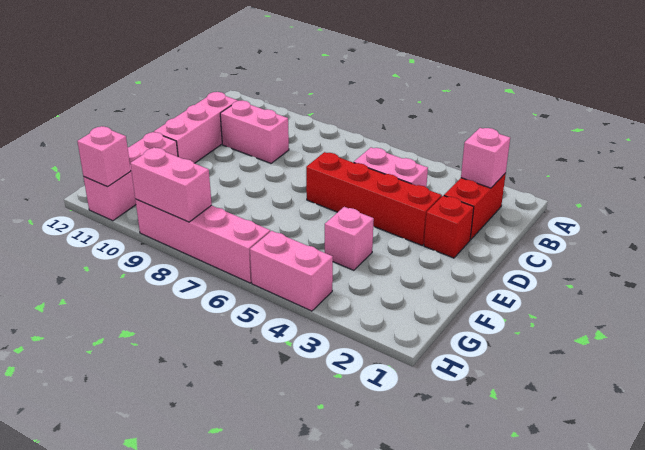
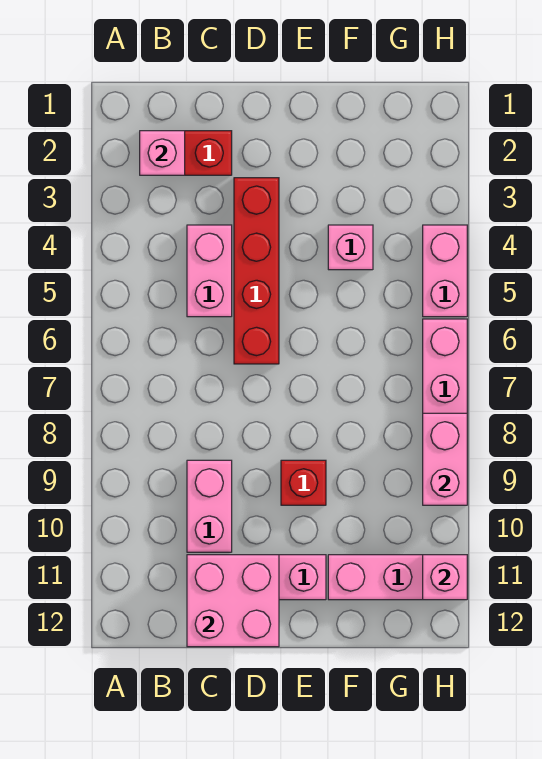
none -> pink brick C11:D12 level 2
red brick D2 level 1 -> red brick E9 level 1

